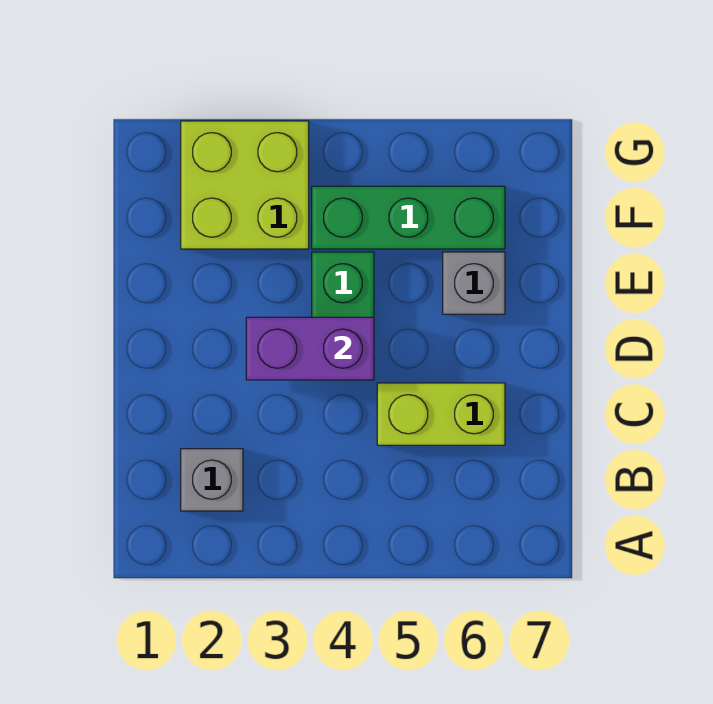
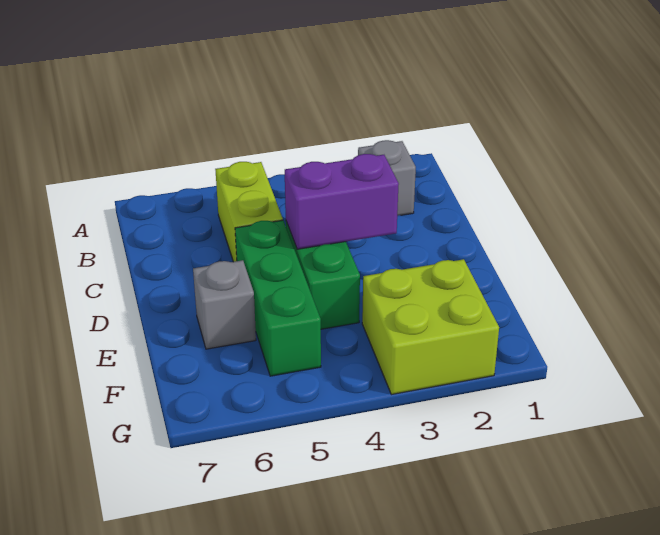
lime brick C5:C6 level 1 -> lime brick B5:C5 level 1
green brick F4:F6 level 1 -> green brick D5:F5 level 1

